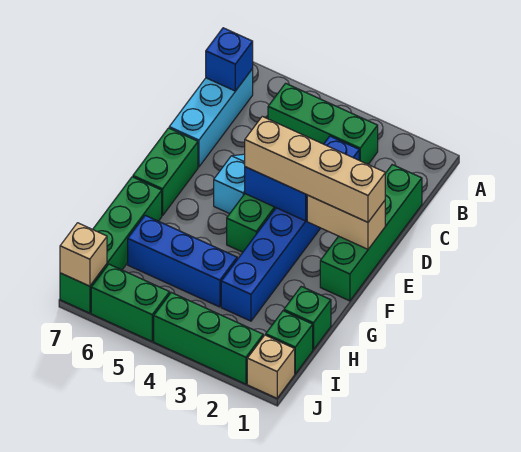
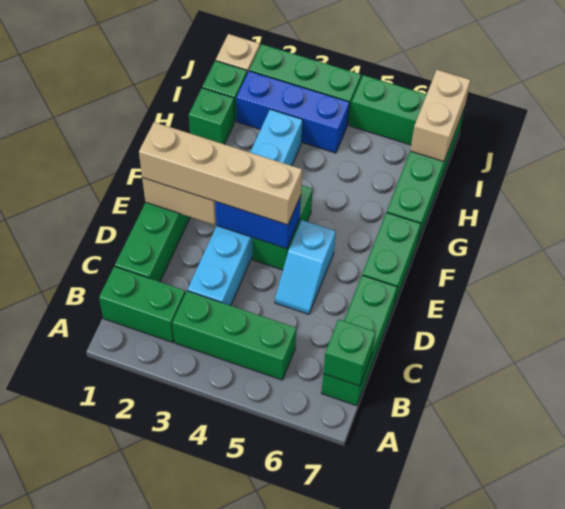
none -> green brick B1:B2 level 1
cyan brick B7:D7 level 1 -> green brick B7:D7 level 1
blue brick B7 level 2 -> green brick B7 level 2
blue brick C3:H3 level 1 -> cyan brick C3:H3 level 1
blue brick H4:H6 level 1 -> blue brick I2:I4 level 1
tan brick J7 level 2 -> tan brick I7:J7 level 2

